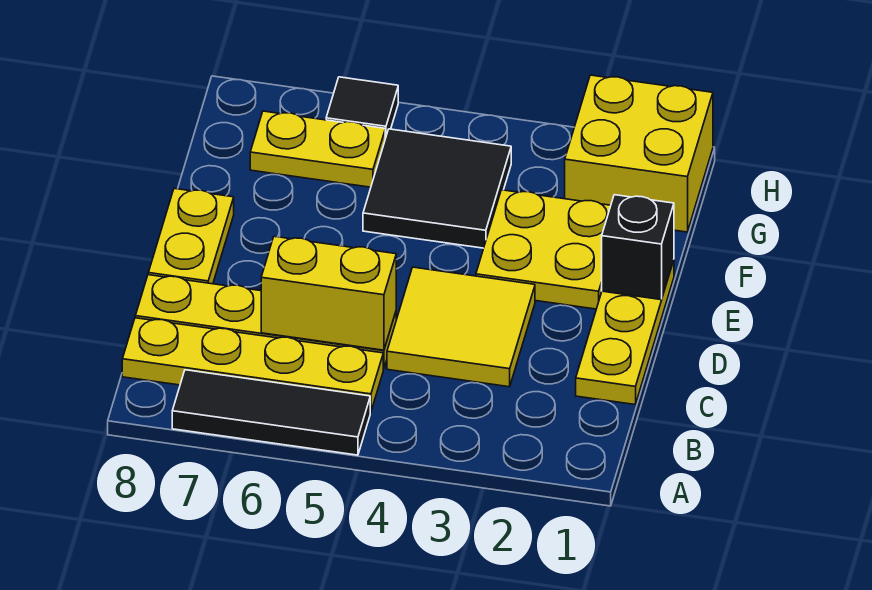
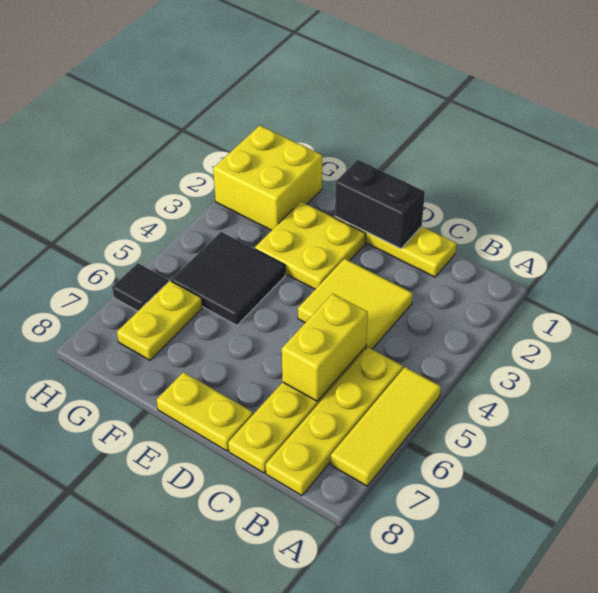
black tile A5:A7 level 1 -> yellow tile A5:A7 level 1
black brick E1 level 2 -> black brick D1:E1 level 2

